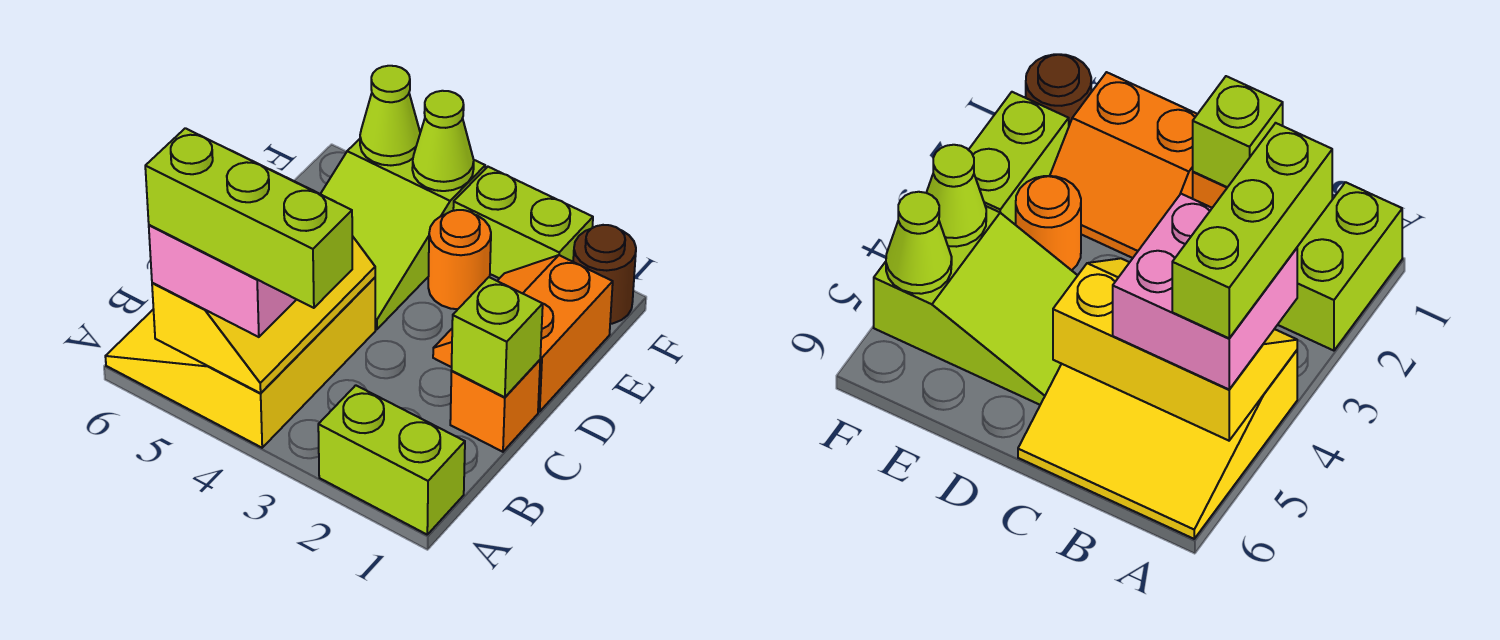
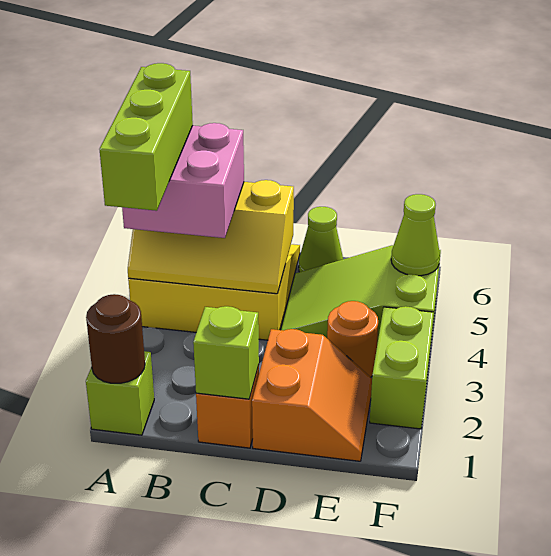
lime brick A1:A2 level 1 -> lime brick A1 level 1
orange slope D1:E2 level 1 top 1 -> orange slope D1:E2 level 1 top D
brown round brick F1 level 1 -> brown round brick A1 level 2
lime cone F4 level 2 -> lime cone D6 level 1

